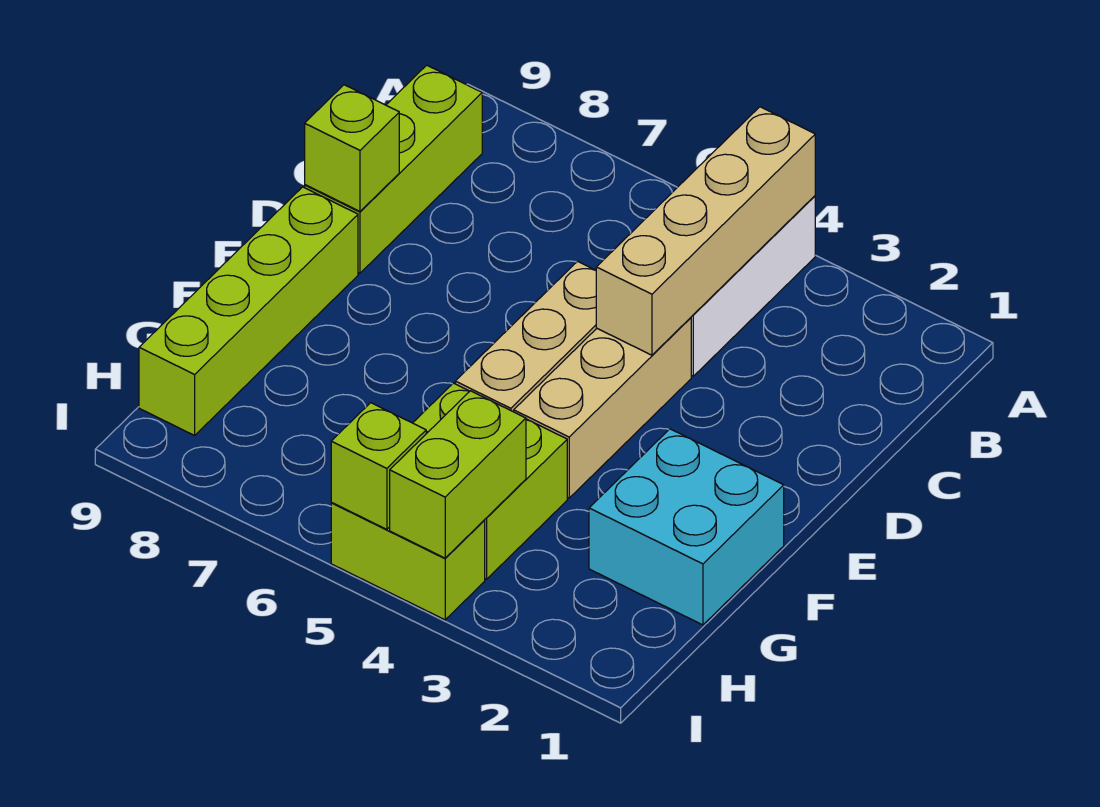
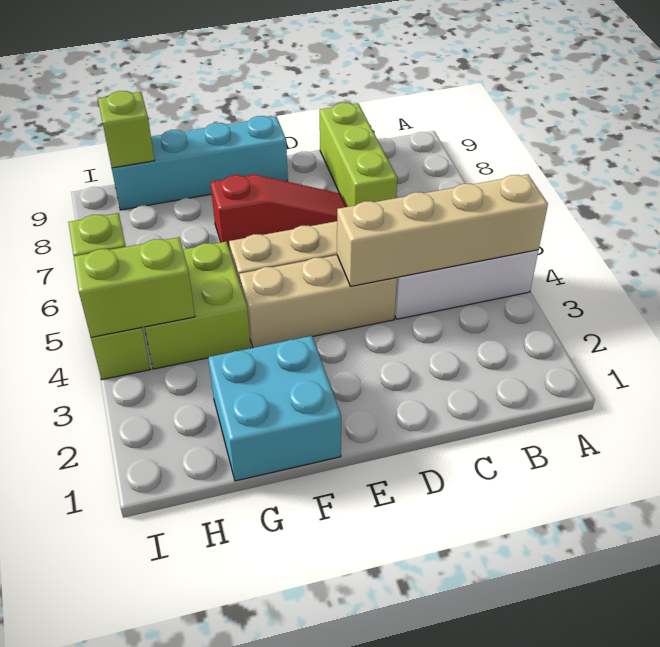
lime brick B9:D9 level 1 -> lime brick C7:C9 level 1
none -> red slope D7:F7 level 1 top F
lime brick D9 level 2 -> lime brick H9 level 2
lime brick E9:H9 level 1 -> cyan brick E9:H9 level 1

